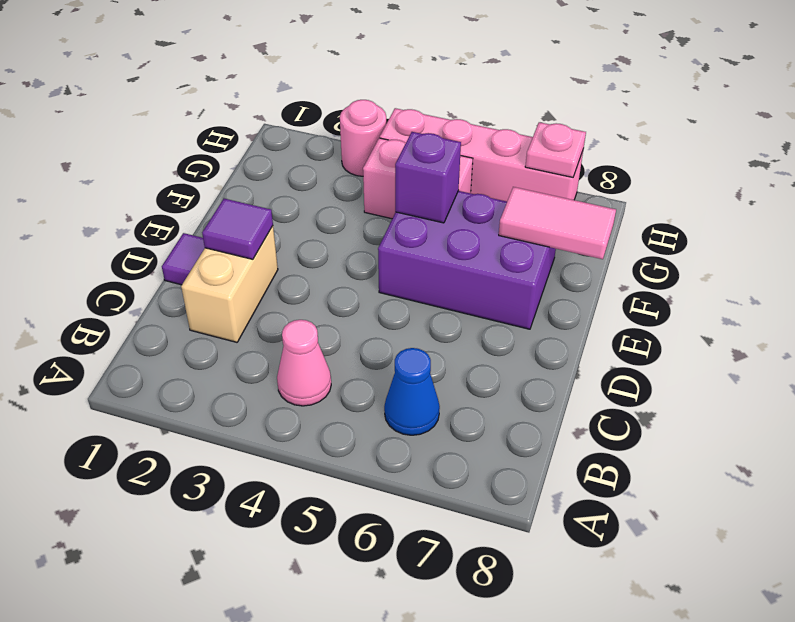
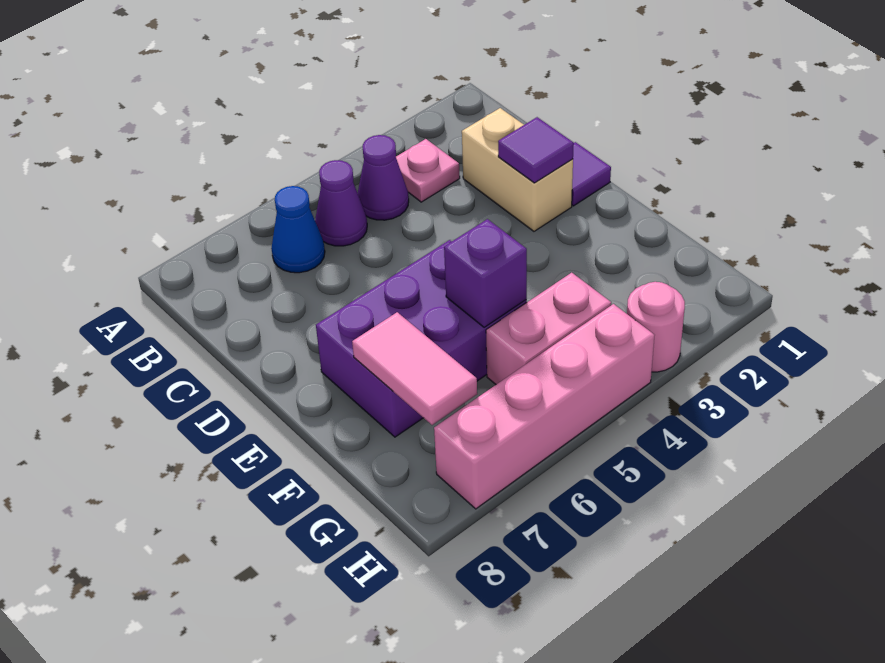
pink cone B4 level 1 -> purple cone B4 level 1
none -> purple cone B5 level 1
pink tile F7:F8 level 2 -> pink tile F7:G7 level 2
pink plate H7 level 2 -> pink plate B3 level 1

